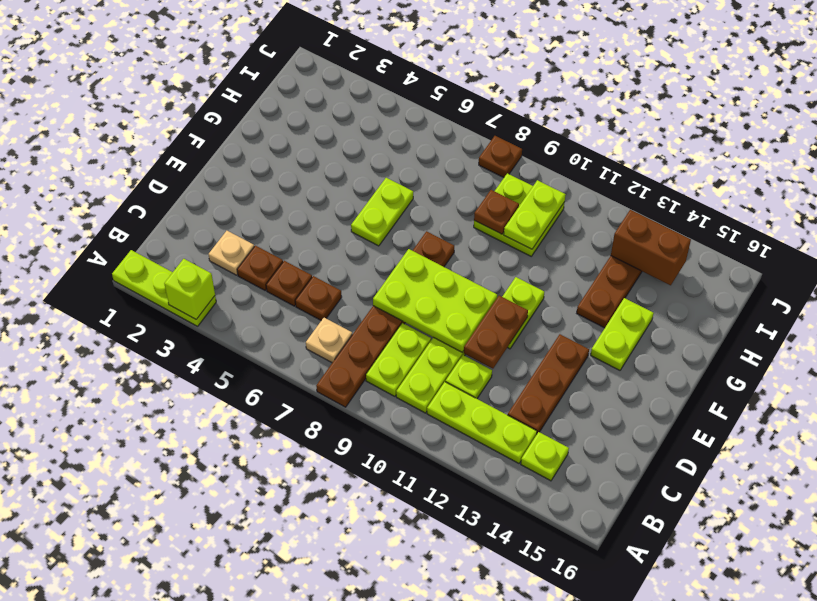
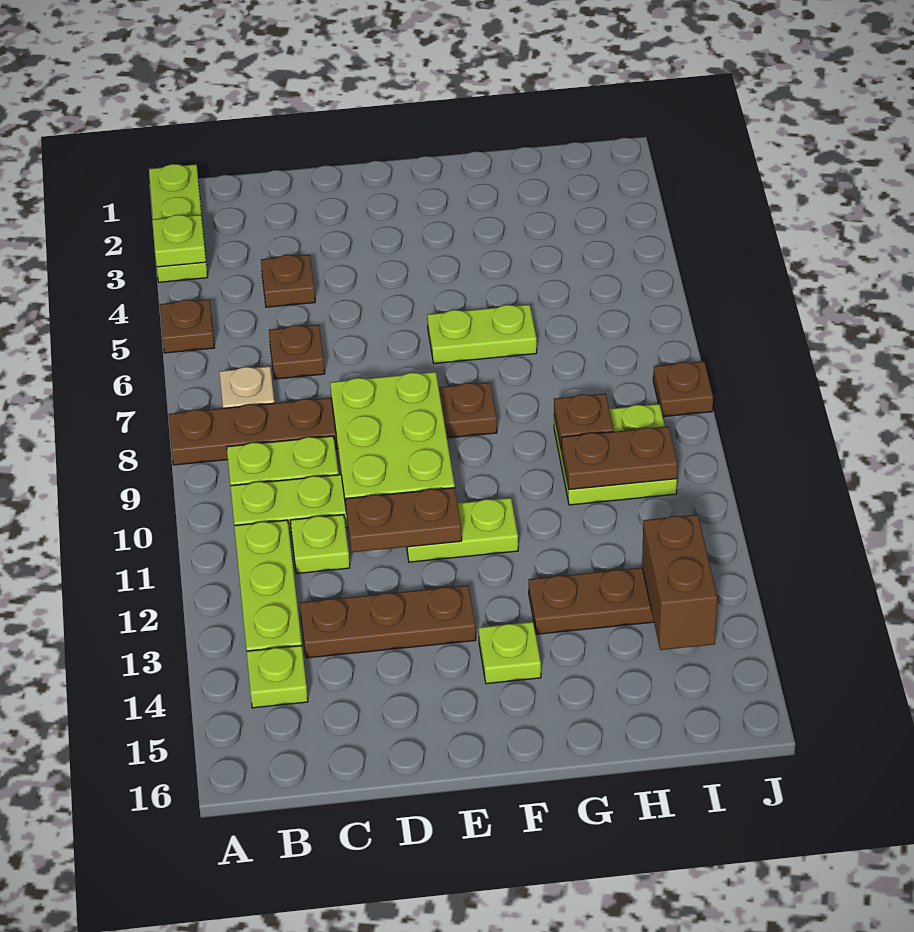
lime brick A3 level 2 -> lime plate A3 level 2
tan plate C3 level 1 -> none
brown plate C5 level 1 -> brown plate A5 level 1
lime plate F14:G14 level 1 -> lime plate F14 level 1
lime plate H10:I10 level 2 -> brown plate H10:I10 level 2

